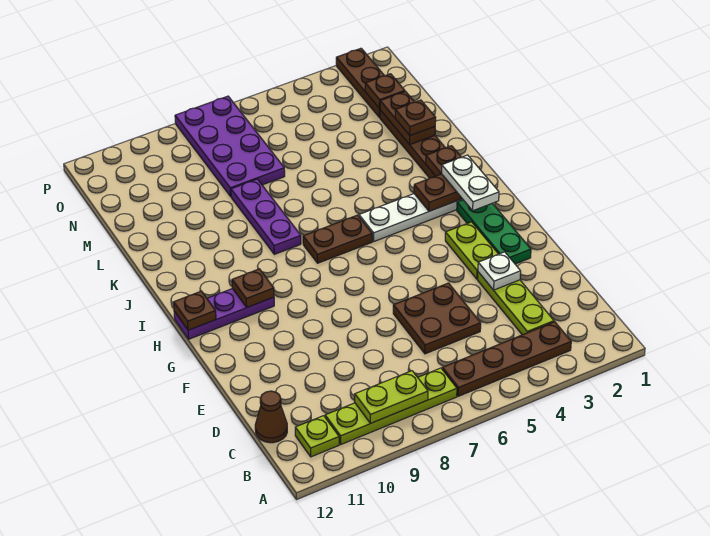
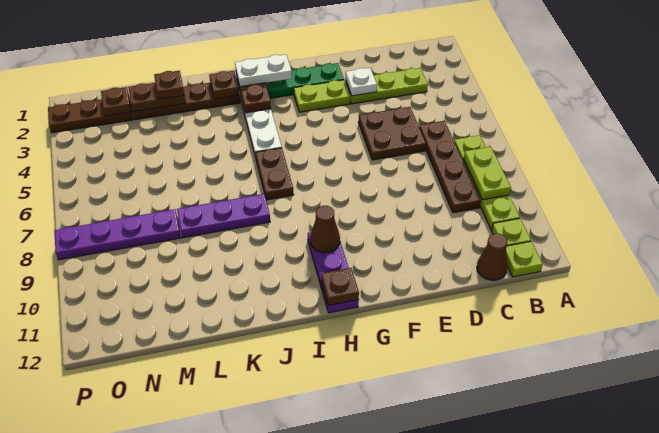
brown plate B3:B6 level 1 -> brown plate C6:C9 level 1
none -> lime plate B12 level 1
brown plate H10 level 2 -> brown cone H10 level 2
purple plate M7:P8 level 1 -> purple plate M8:P8 level 1

